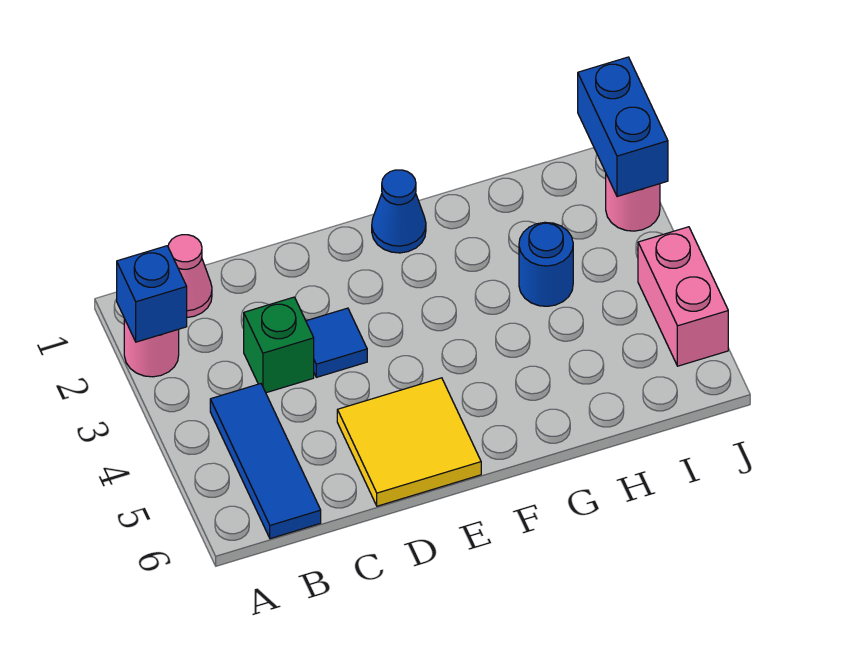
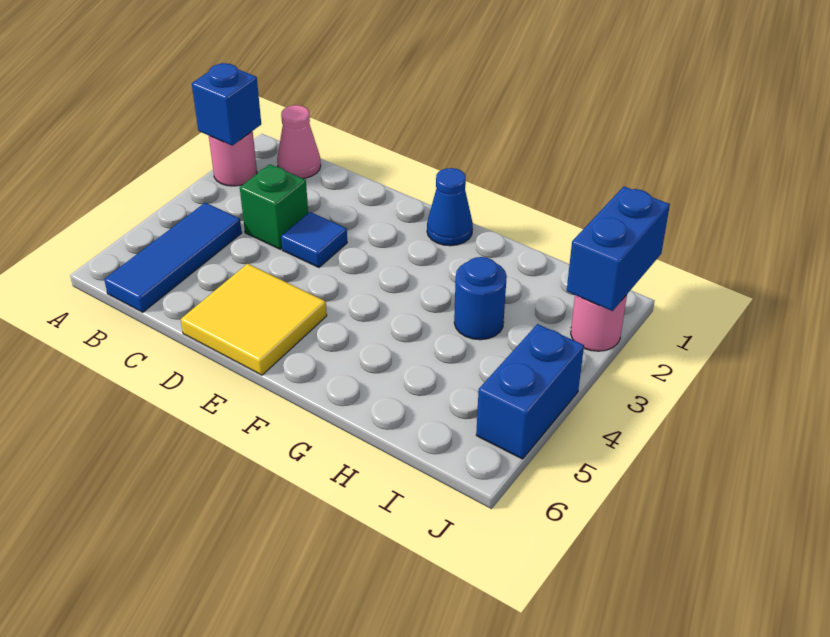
pink brick J4:J5 level 1 -> blue brick J4:J5 level 1

